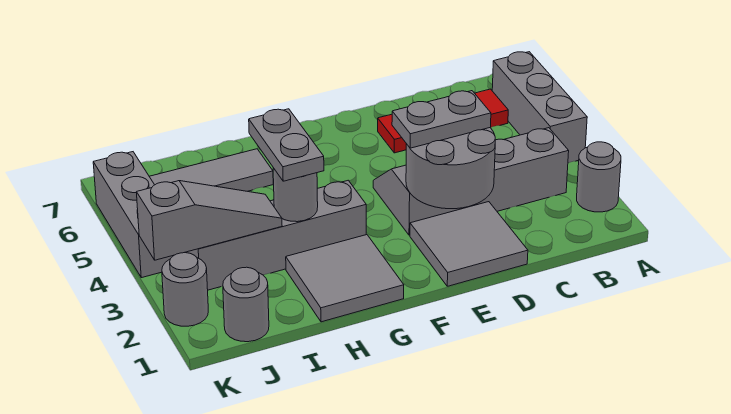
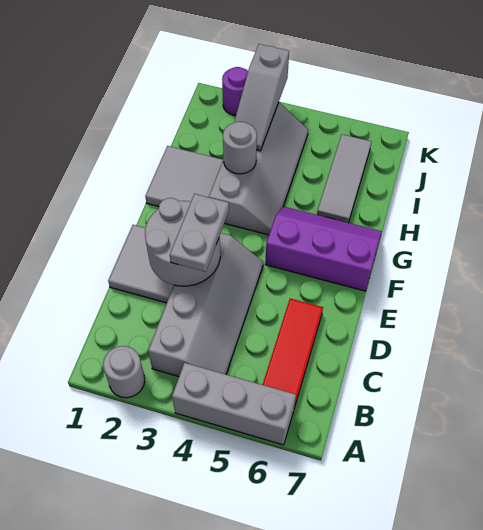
none -> purple slope F5:G7 level 1 top F
grey plate H3:H4 level 3 -> none
grey round brick J1 level 1 -> none
grey round brick K2 level 1 -> purple round brick K2 level 1
grey brick K4:K6 level 1 -> none

